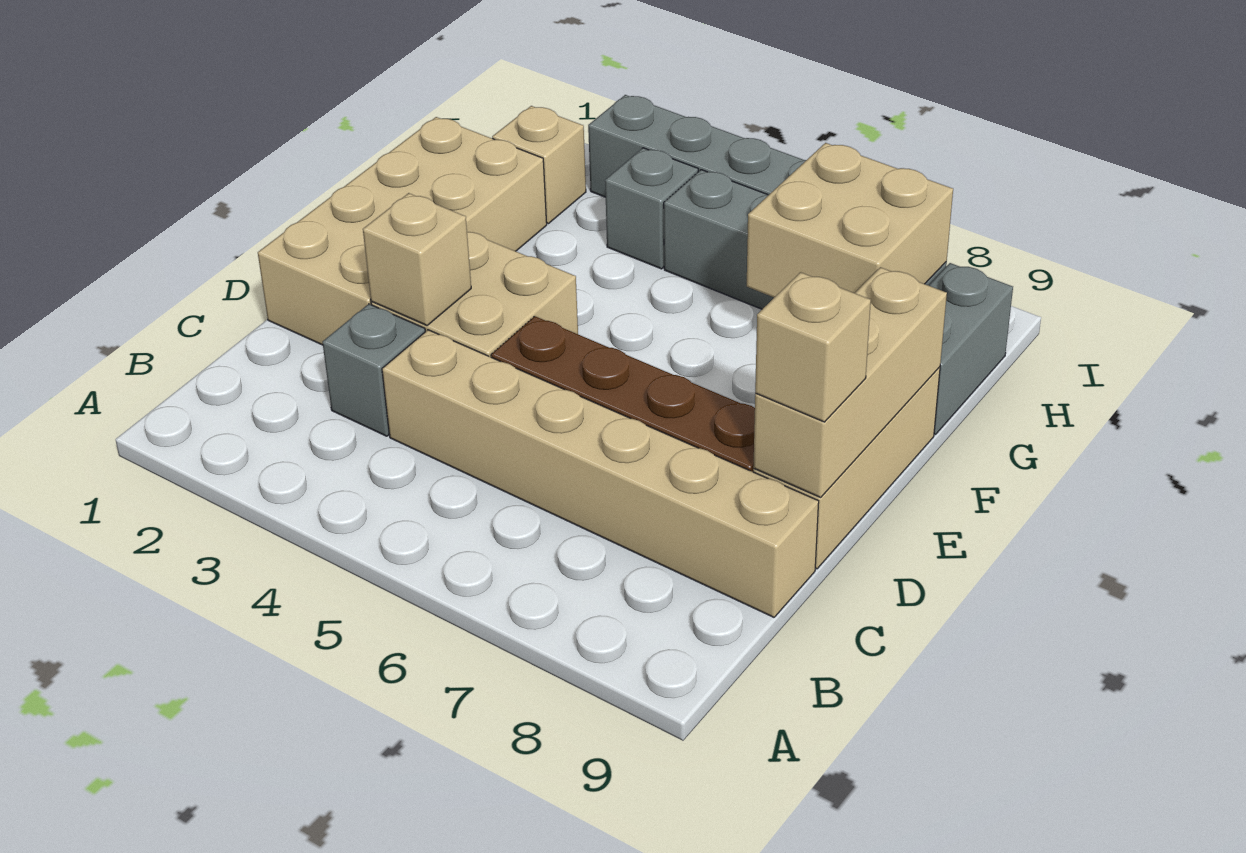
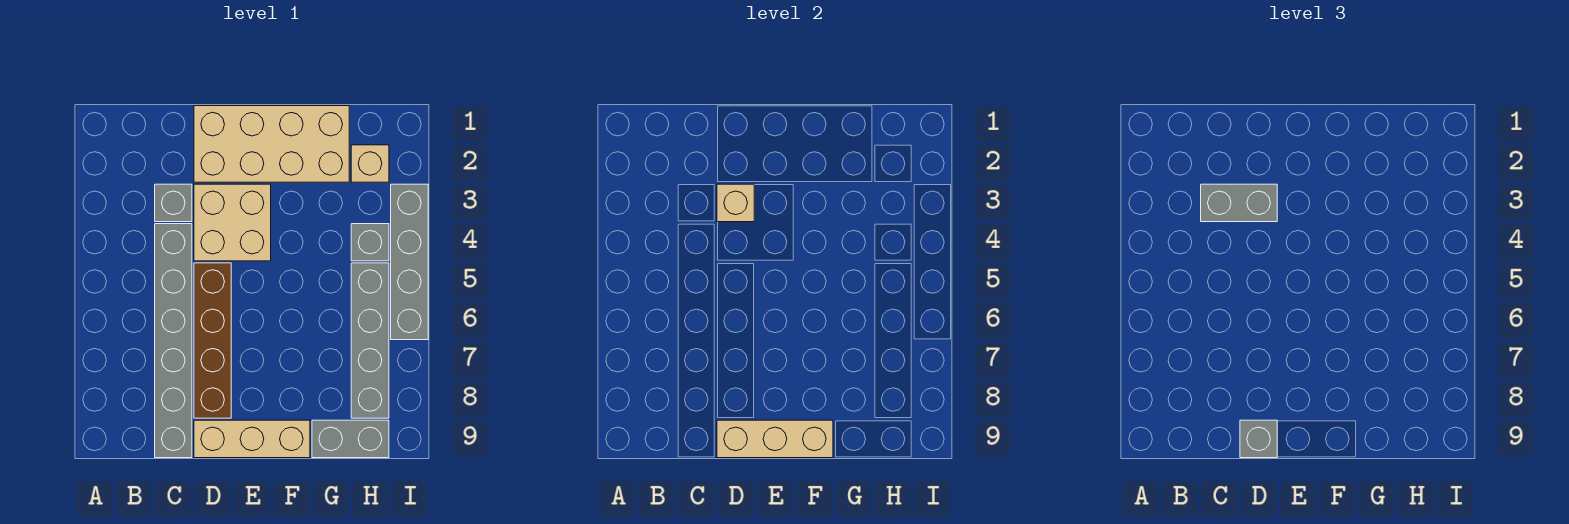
none -> grey brick C3:D3 level 3
tan brick C4:C9 level 1 -> grey brick C4:C9 level 1
tan brick D9 level 3 -> grey brick D9 level 3
tan brick G7:H8 level 2 -> none

